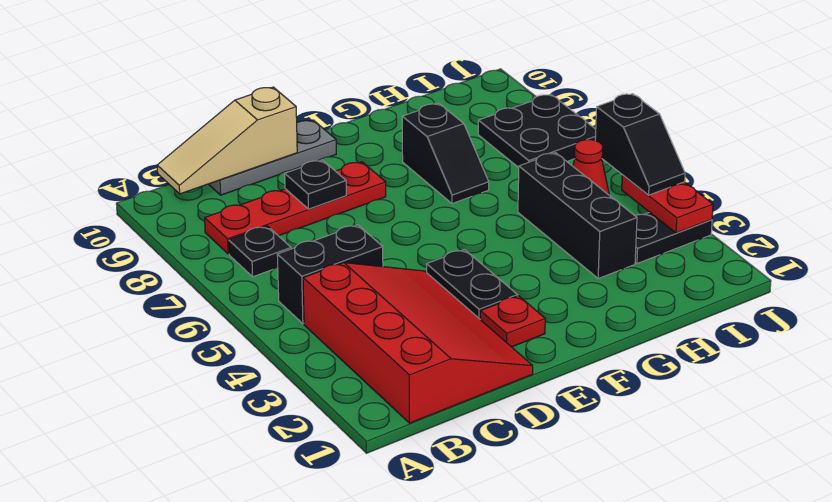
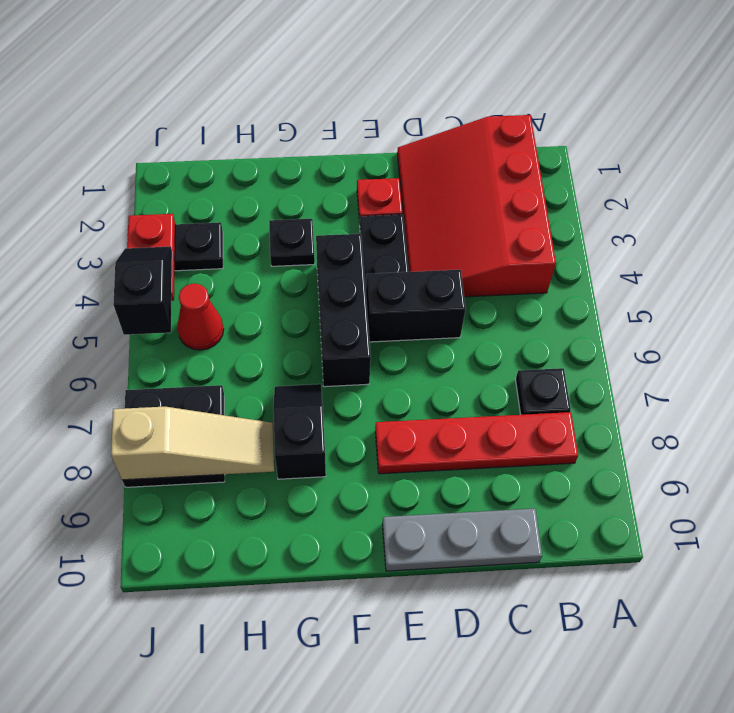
black brick B5:C5 level 1 -> black brick D5:E5 level 1
tan slope B10:D10 level 2 top D -> tan slope H8:J8 level 2 top J
black plate D8 level 2 -> black plate G3 level 1
black brick H3:H5 level 1 -> black brick F4:F6 level 1

